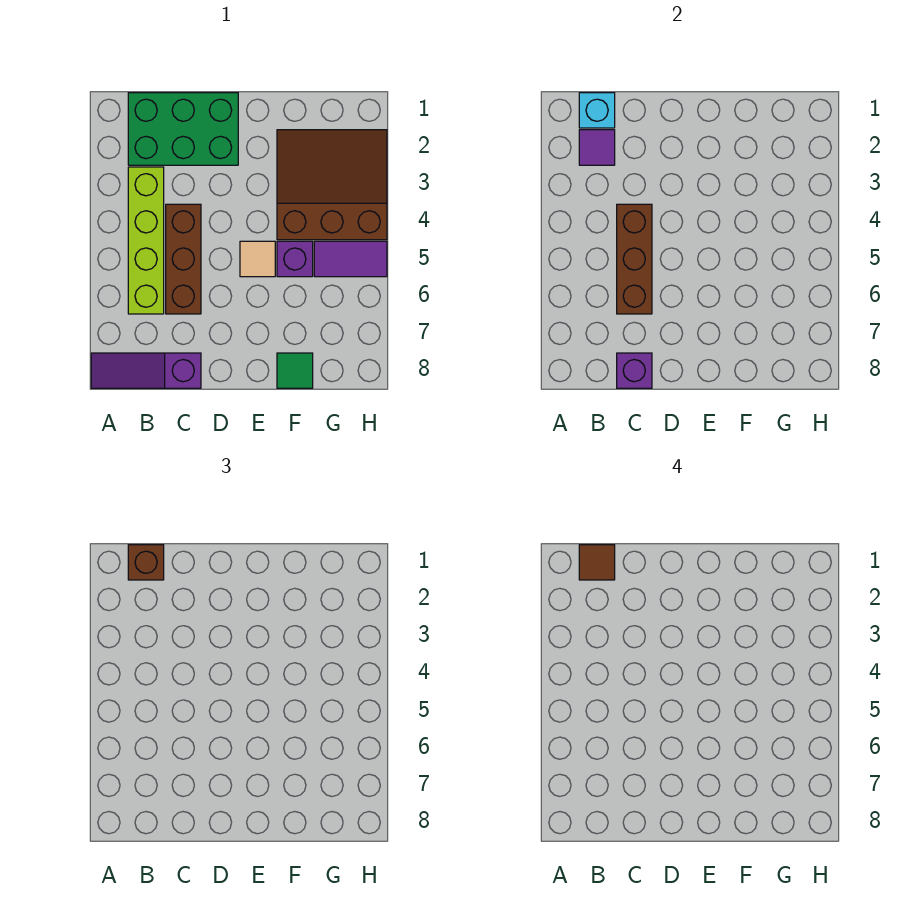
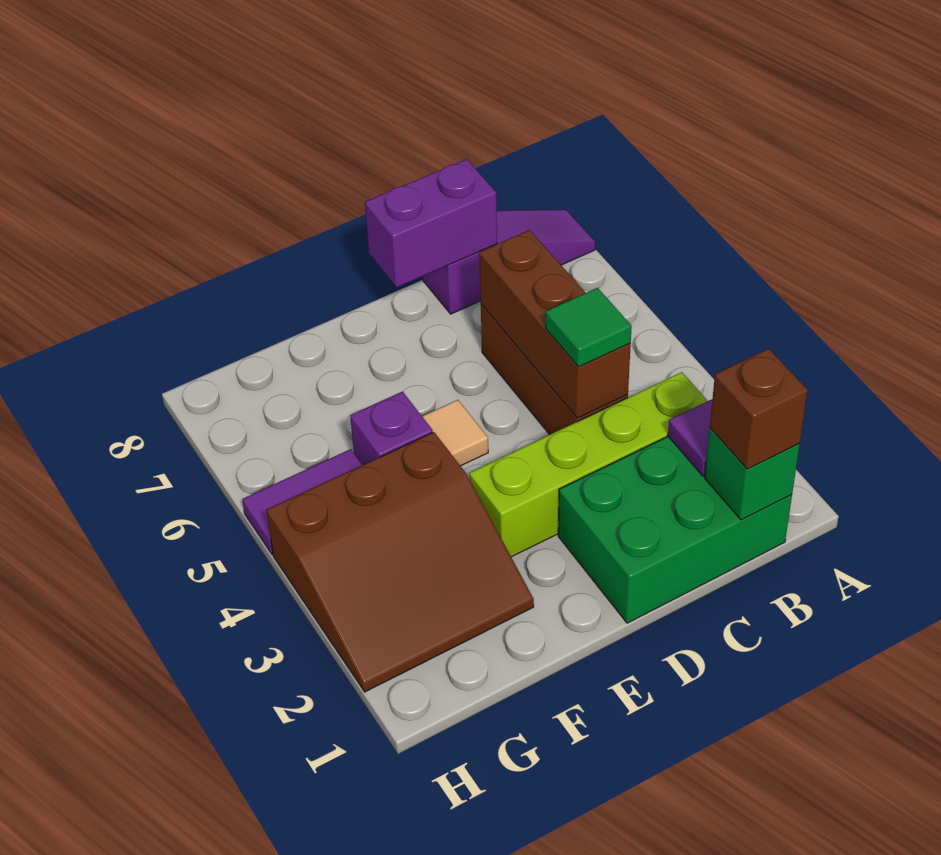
cyan brick B1 level 2 -> green brick B1 level 2
brown tile B1 level 4 -> none
lime brick B3:B6 level 1 -> lime brick B3:E3 level 1
purple brick C8 level 2 -> purple brick C8:D8 level 2
green tile F8 level 1 -> green tile C4 level 3

